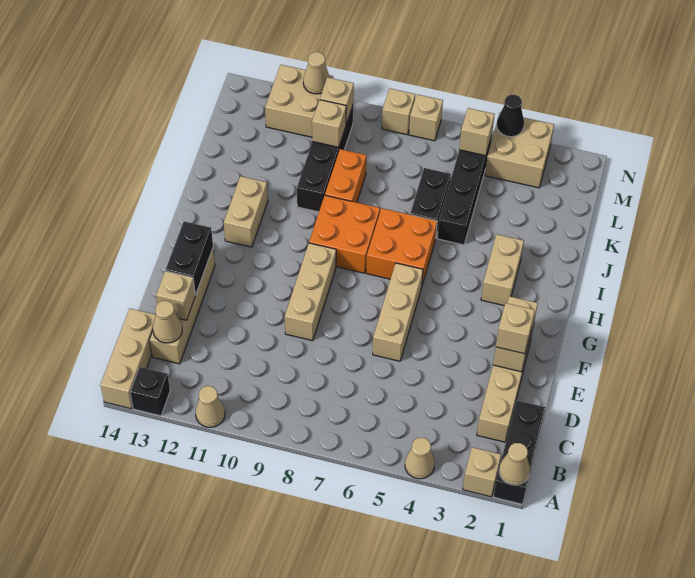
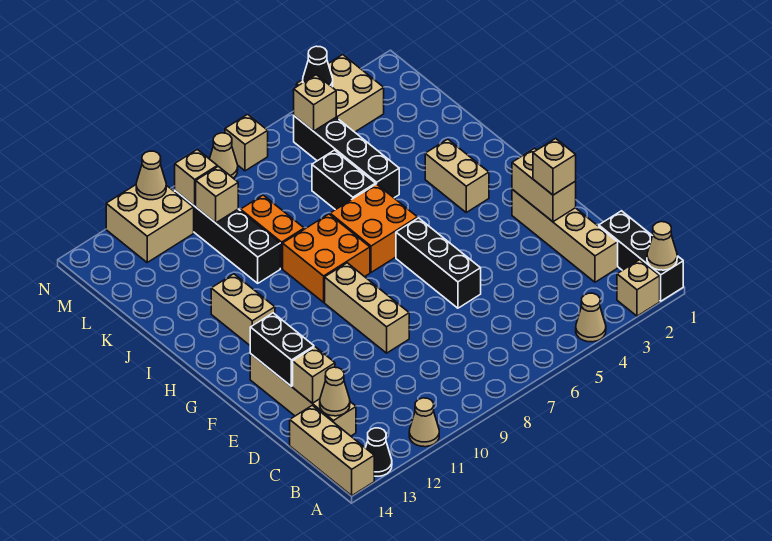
black brick A13 level 1 -> black cone A13 level 1
tan brick E6:G6 level 1 -> black brick E6:G6 level 1
tan brick N8 level 1 -> tan cone N8 level 1

